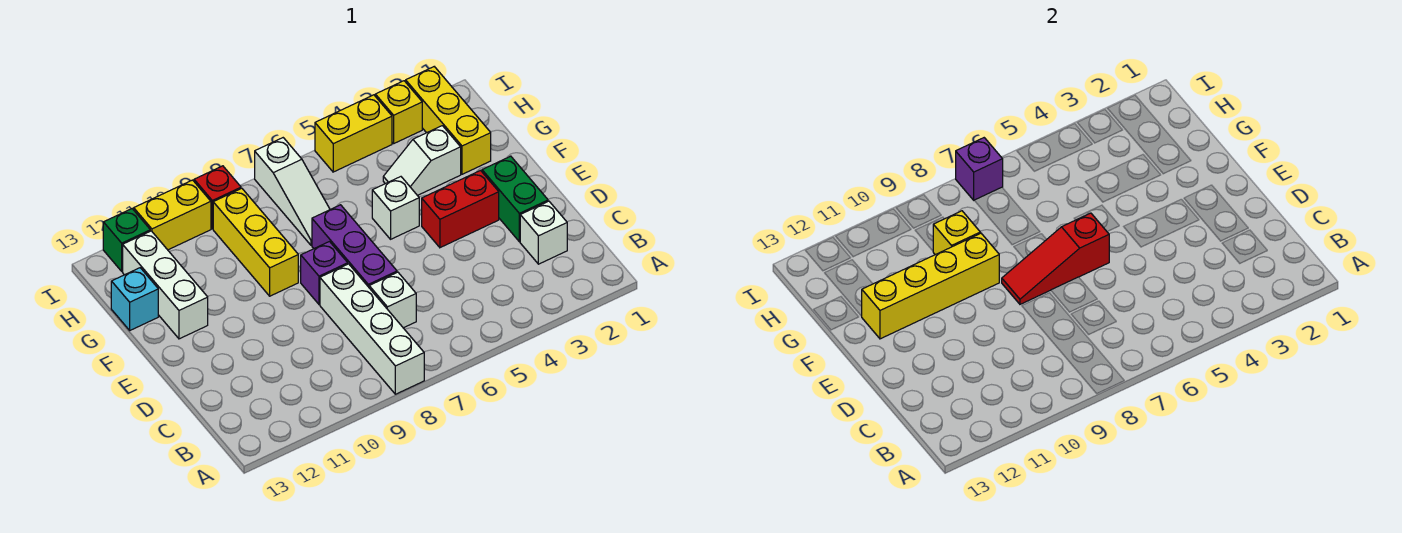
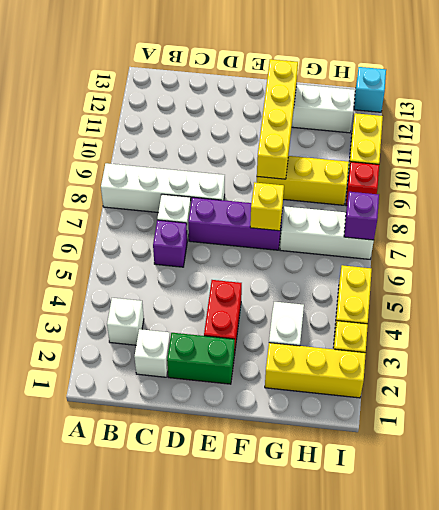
red slope E6:E8 level 2 top 6 -> none
purple brick E8 level 1 -> purple brick C6 level 1
white brick F5 level 1 -> white brick B3 level 1
white slope G7:I7 level 1 top I -> white brick G7:I7 level 1
yellow brick G9 level 2 -> yellow brick F7 level 2
cyan brick G13 level 1 -> cyan brick I13 level 1
green brick I12 level 1 -> none

